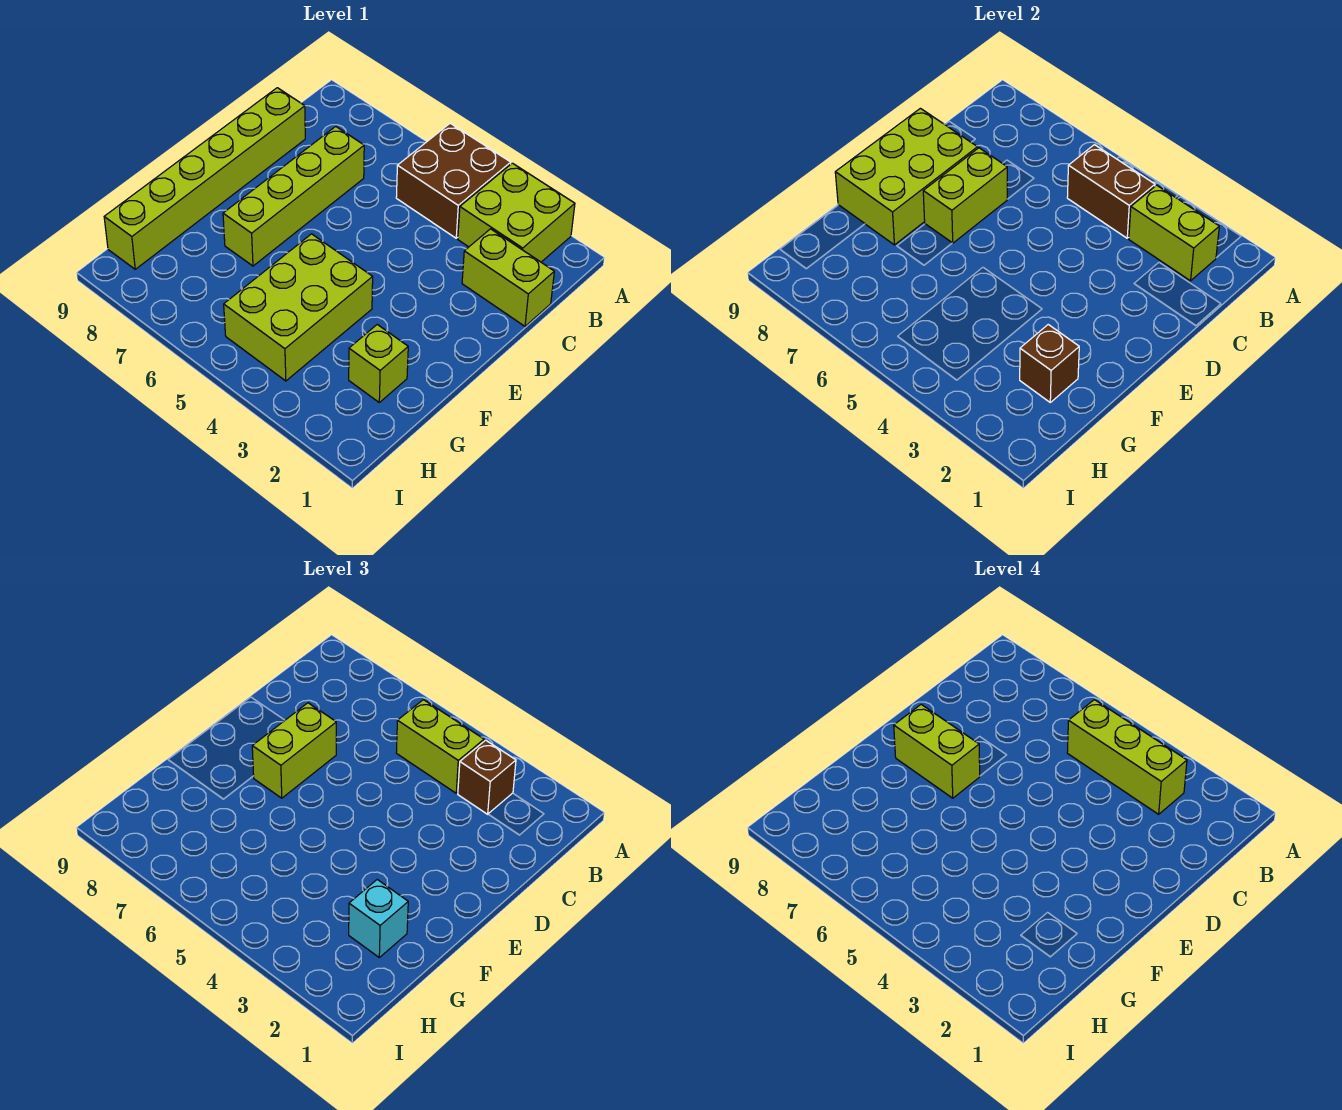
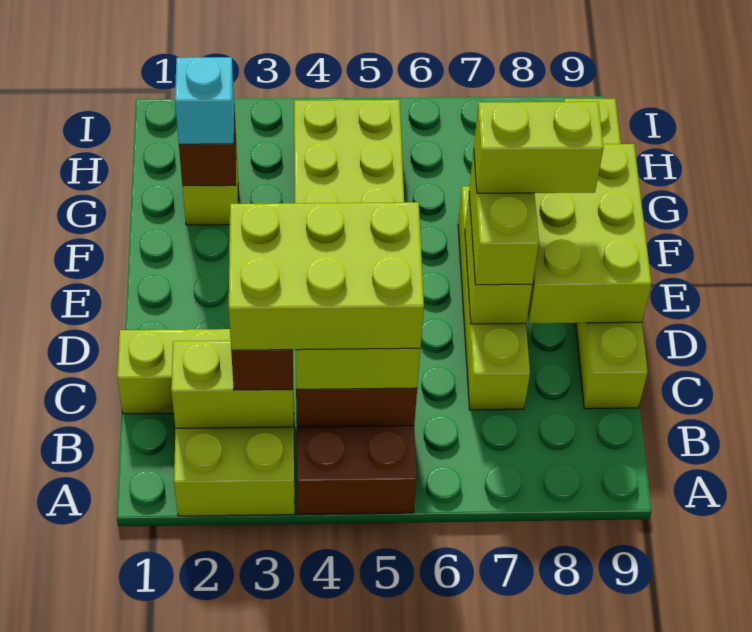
lime brick B3:B5 level 4 -> lime brick B3:C5 level 4

